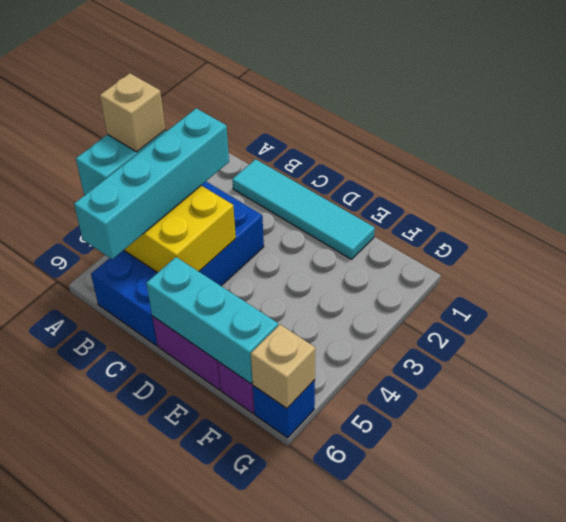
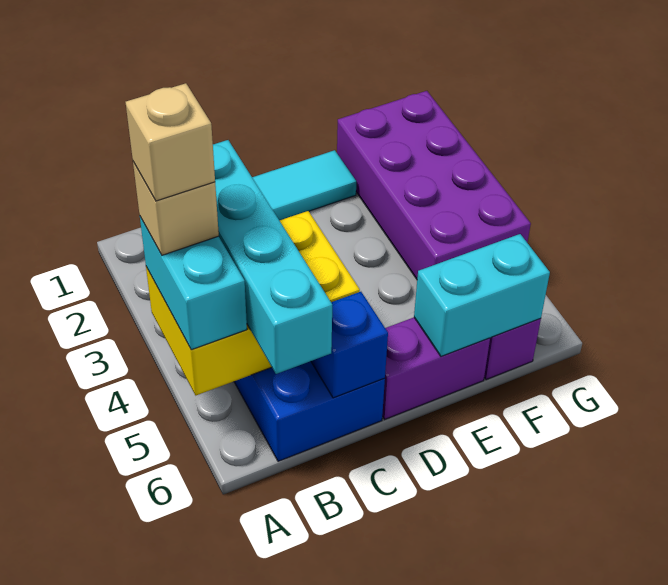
cyan brick D6:F6 level 2 -> cyan brick E6:F6 level 2
none -> purple brick F1:G4 level 1
blue brick G6 level 1 -> blue brick C6 level 2
tan brick G6 level 2 -> tan brick A4 level 5

